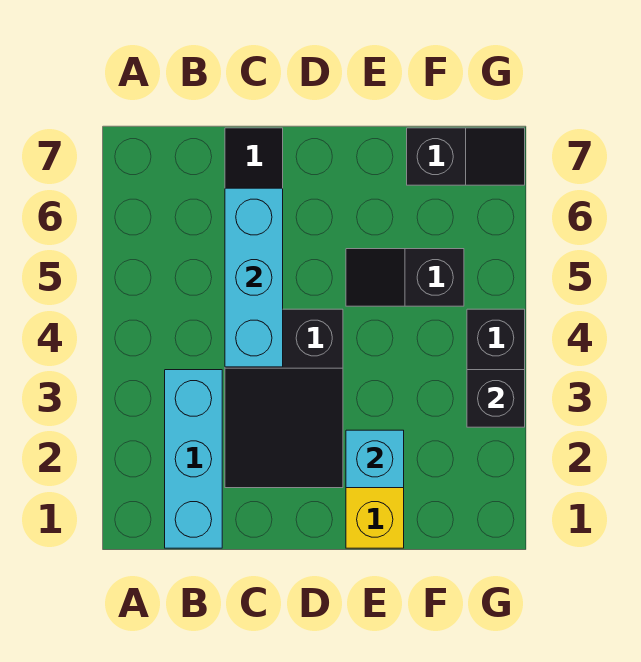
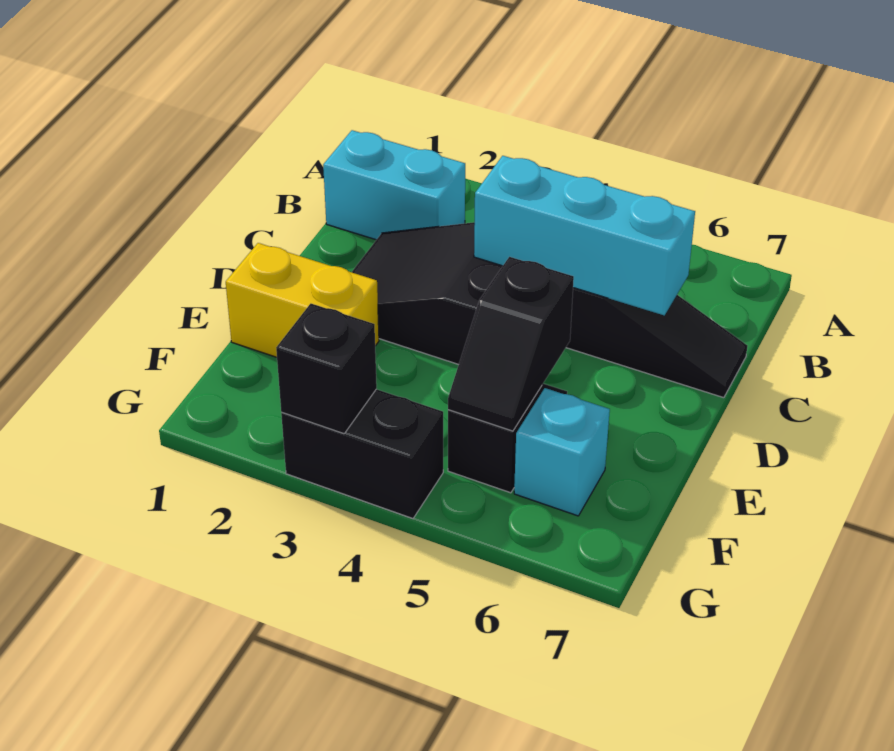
cyan brick B1:B3 level 1 -> cyan brick B1:B2 level 1
cyan brick E2 level 2 -> cyan brick F6 level 1
black slope F7:G7 level 1 top F -> black slope E5:F5 level 2 top E

